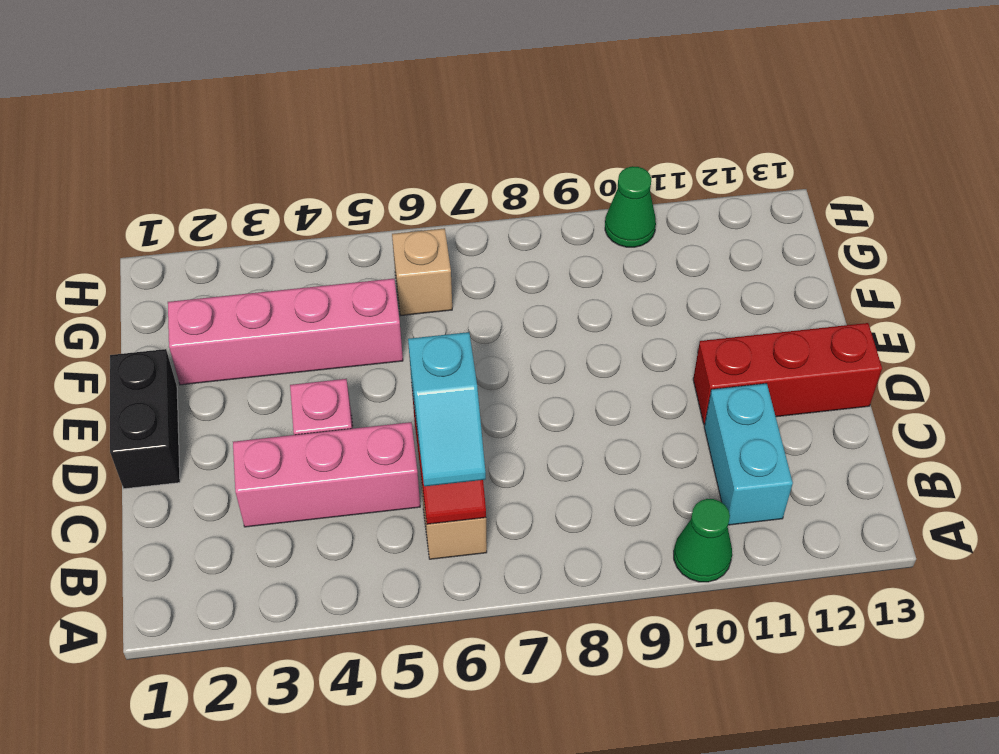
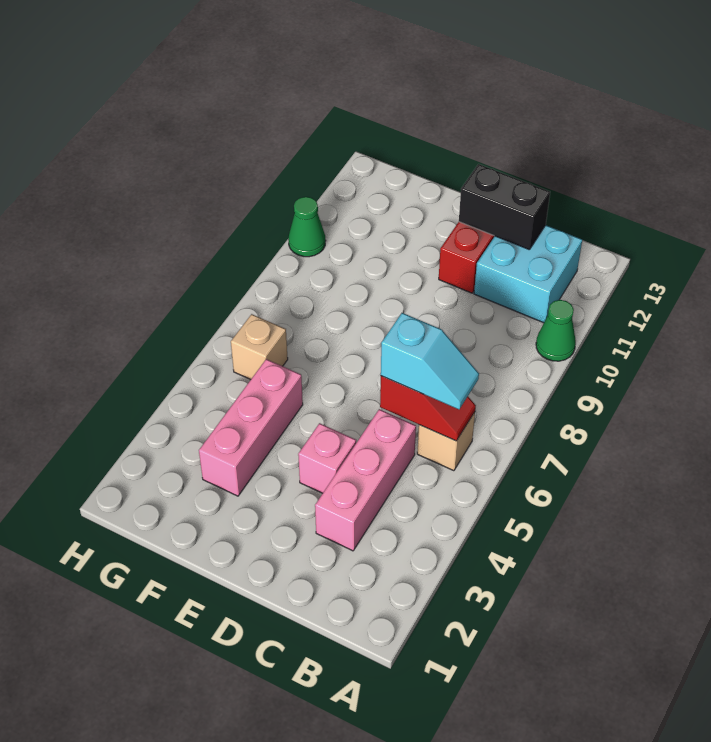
cyan brick B11:C11 level 1 -> cyan brick B11:C12 level 1
black brick D1:E1 level 1 -> black brick C12:D12 level 2
pink brick F2:F5 level 1 -> pink brick F3:F5 level 1

